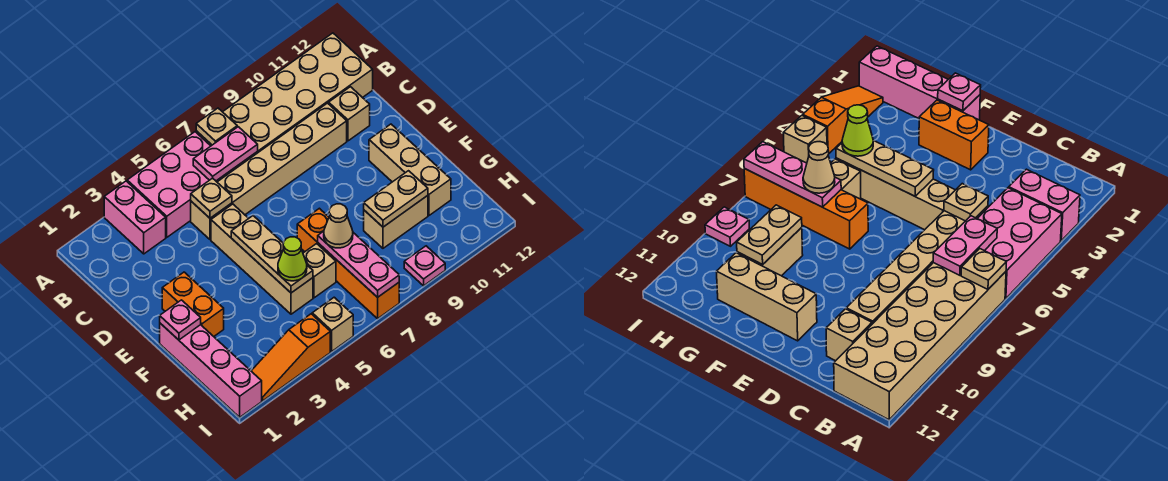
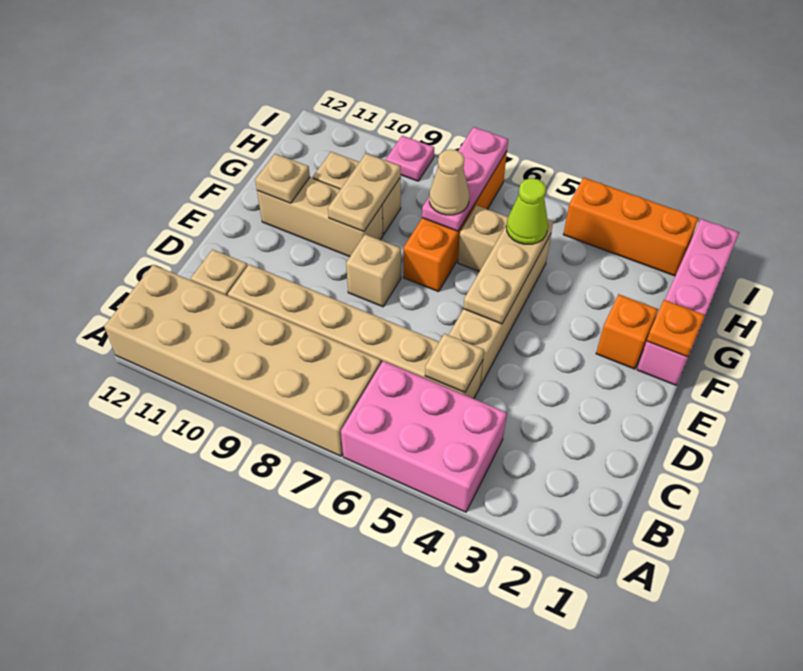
pink brick A3:B3 level 1 -> none
tan plate A7 level 2 -> tan plate F11 level 2
pink plate B6:B7 level 2 -> none
orange brick E2:F2 level 1 -> orange brick F2 level 1
tan brick E11:G11 level 1 -> tan brick F9:F11 level 1
pink plate F1 level 2 -> orange plate F1 level 2
tan plate G9:G10 level 2 -> tan plate F9:G9 level 2
orange slope I2:I4 level 1 top 4 -> orange brick I2:I4 level 1
tan brick I5 level 1 -> tan brick E8 level 1

